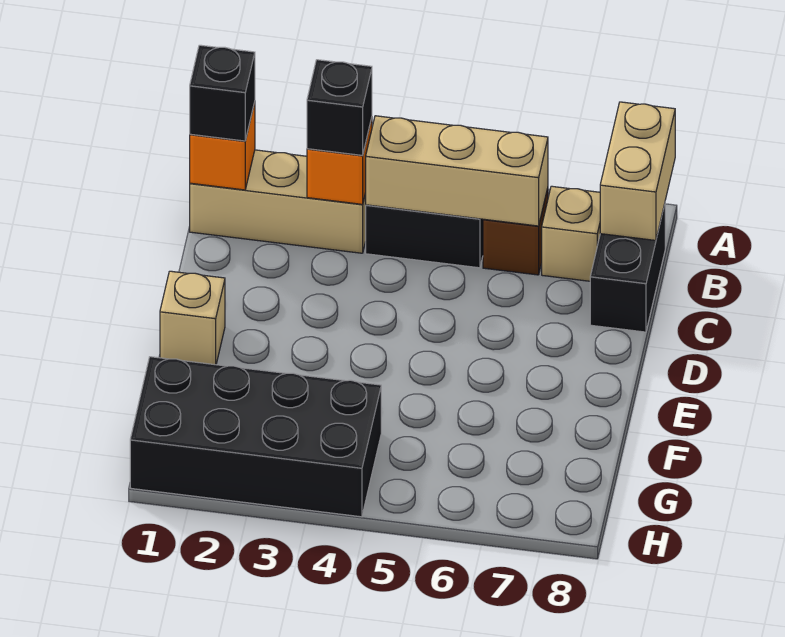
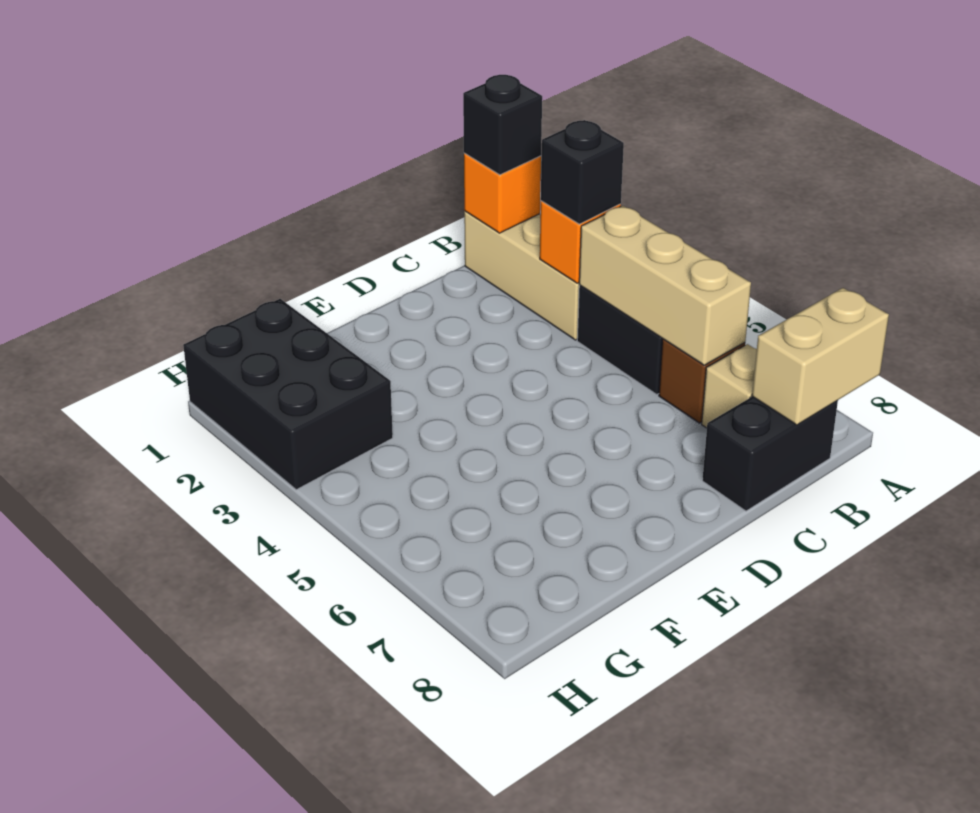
tan brick E1 level 1 -> none
black brick G1:H4 level 1 -> black brick G1:H3 level 1

